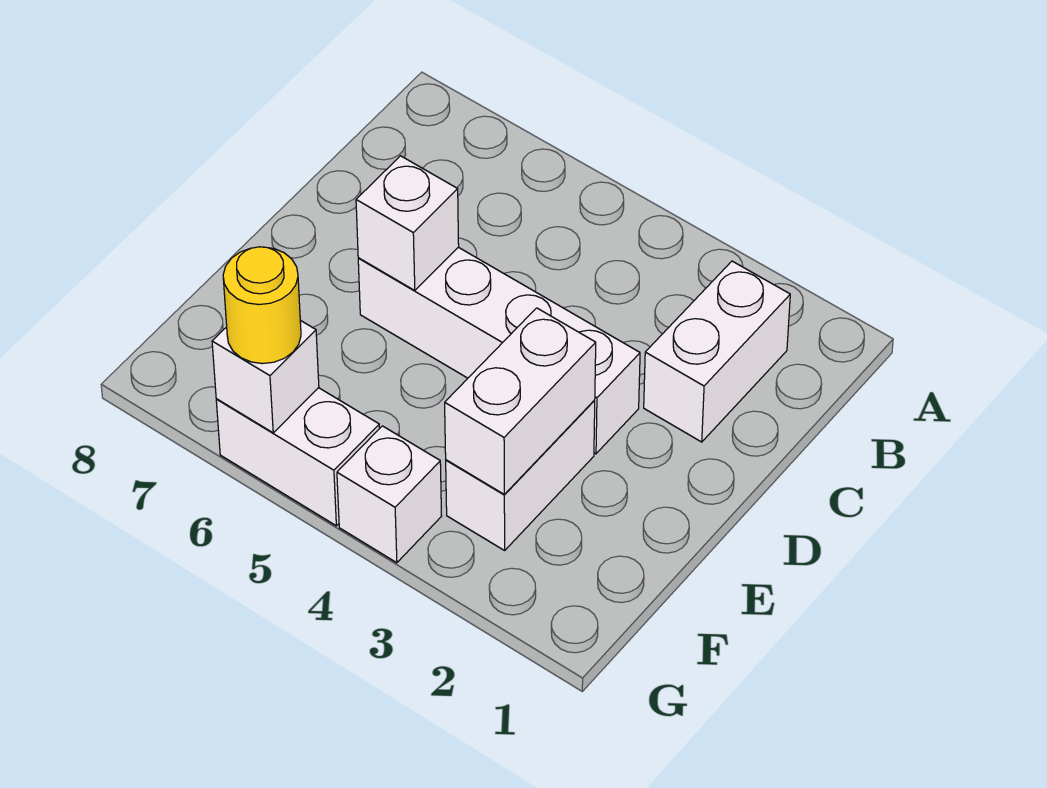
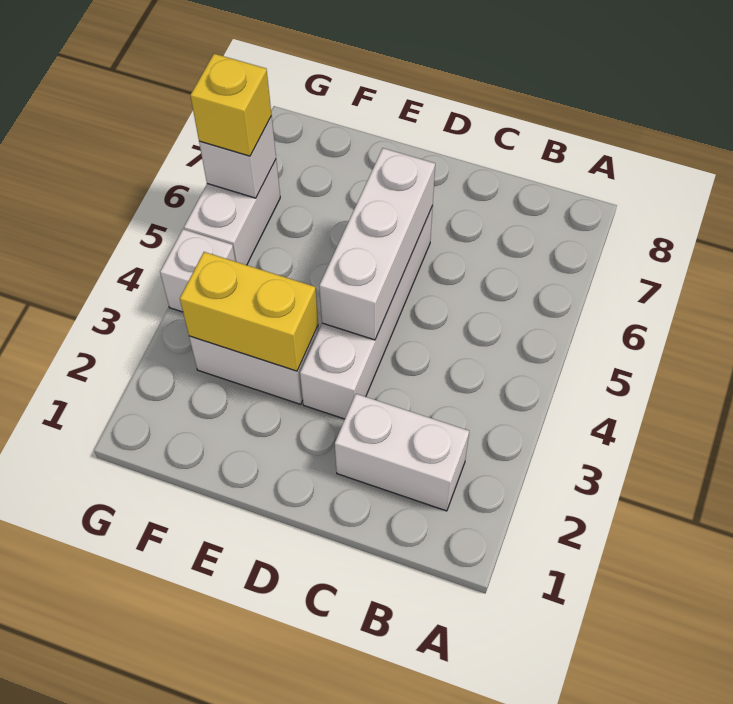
white brick D6 level 2 -> white brick D4:D6 level 2
white brick E3:F3 level 2 -> yellow brick E3:F3 level 2
yellow round brick G6 level 3 -> yellow brick G6 level 3

